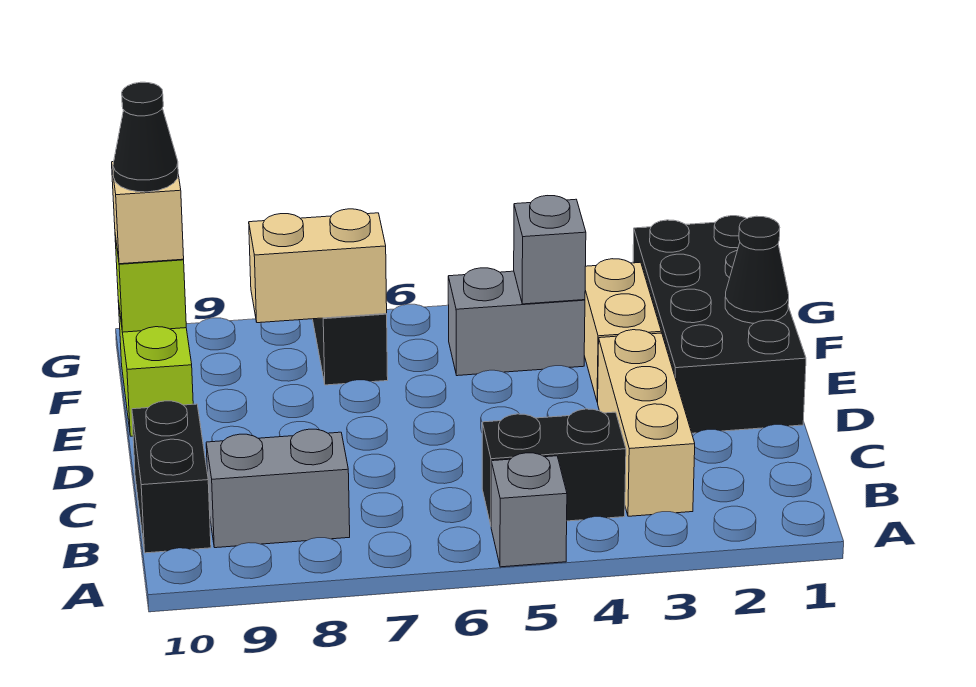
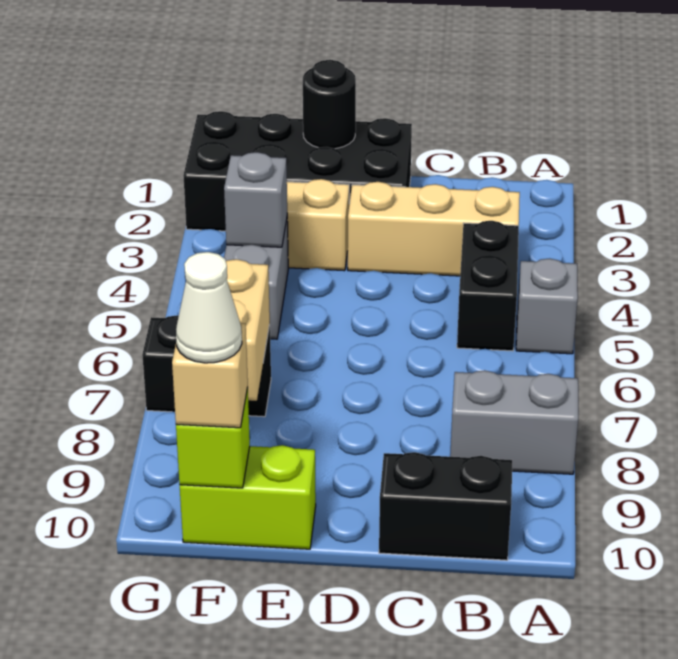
grey brick B8:B9 level 1 -> grey brick A8:B8 level 1
black cone E1 level 2 -> black round brick E1 level 2
black cone F10 level 4 -> white cone F10 level 4

